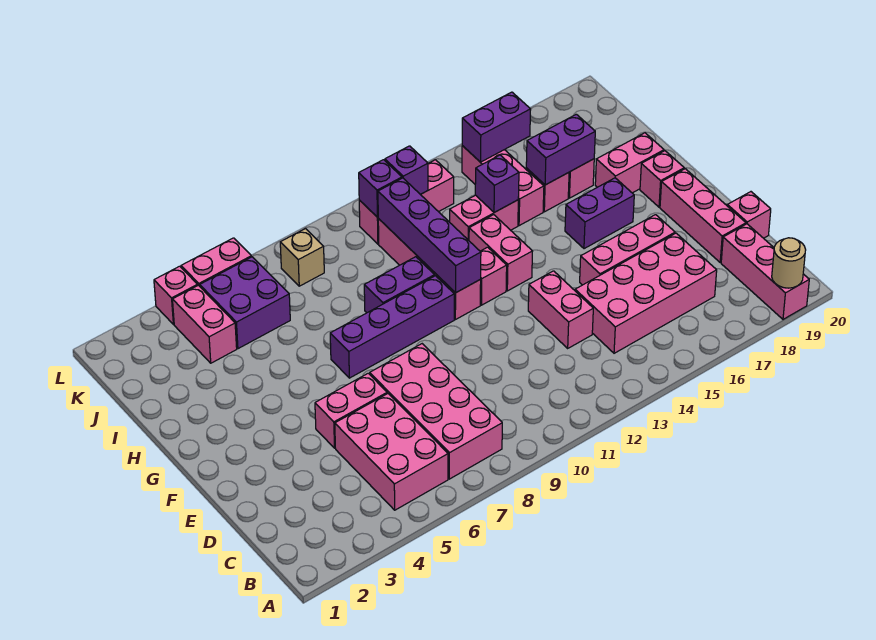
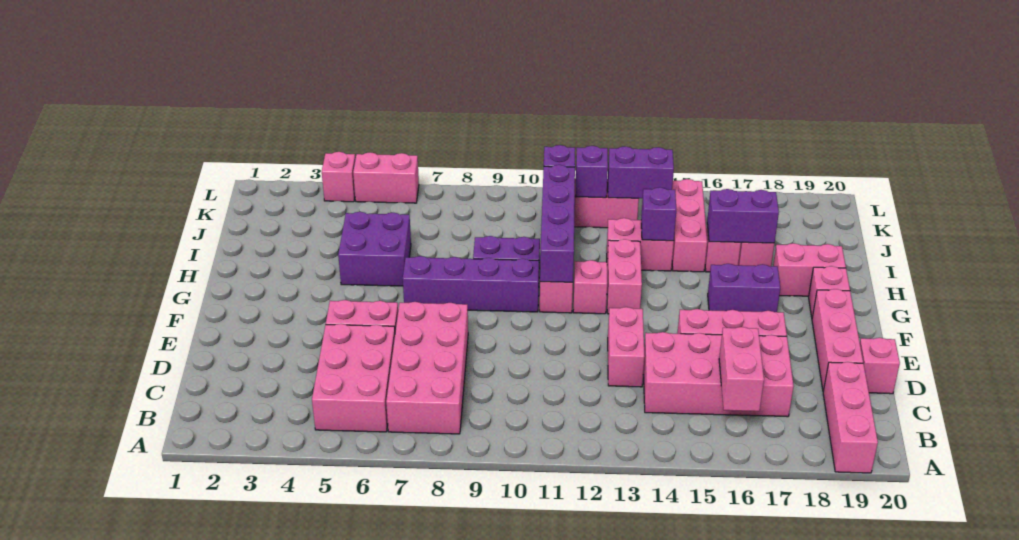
tan round brick A19 level 2 -> none
pink brick J4:K4 level 1 -> pink brick B16:C16 level 2
purple brick J5:K6 level 1 -> purple brick H5:I6 level 1
tan brick K8 level 1 -> none
purple brick K15:K16 level 2 -> purple brick K13:K14 level 2

